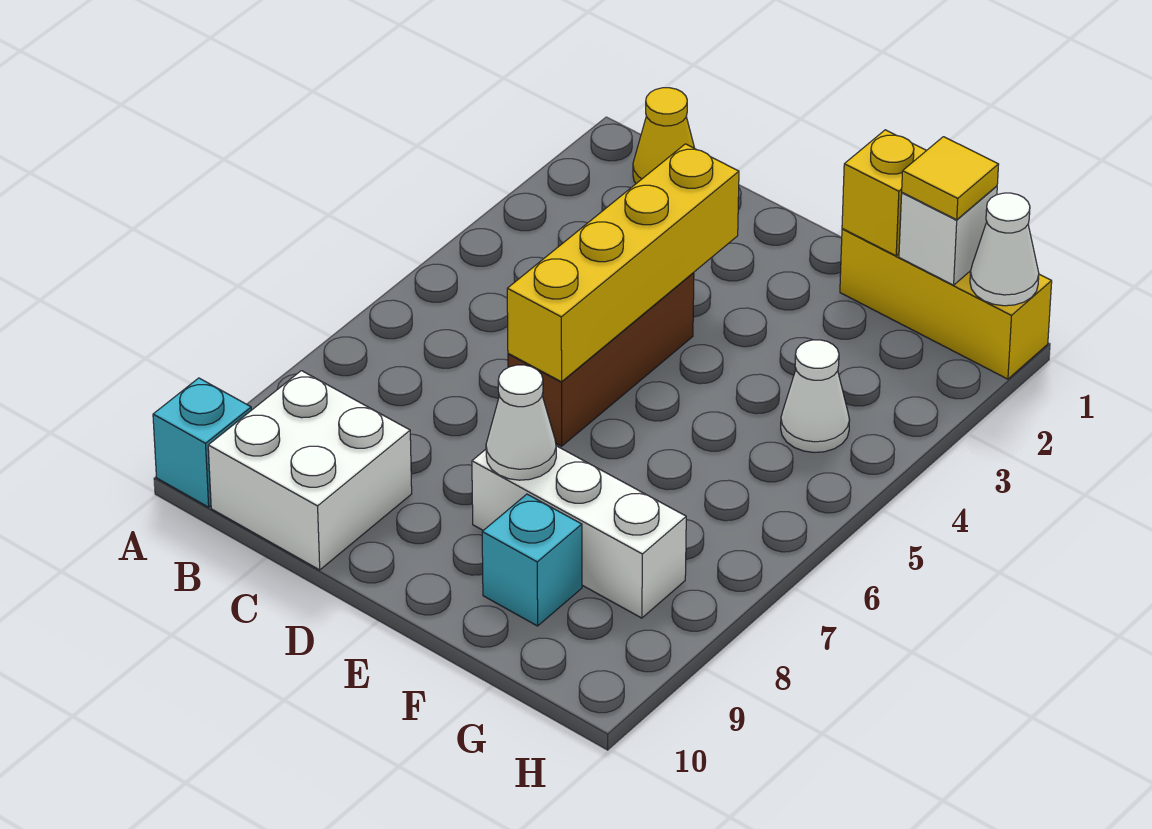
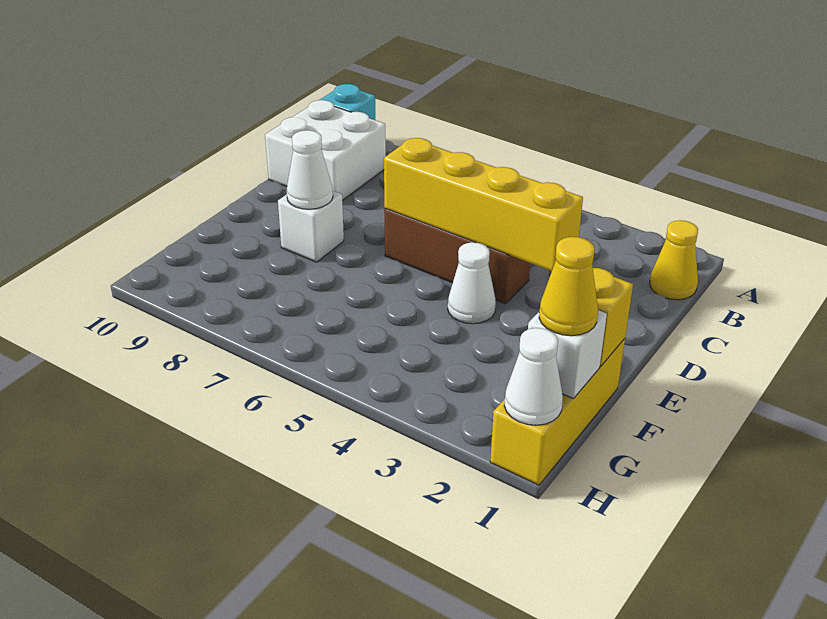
white brick E8:G8 level 1 -> white brick E8 level 1
cyan brick F9 level 1 -> none
yellow tile G1 level 3 -> yellow cone G1 level 3
white cone G4 level 1 -> white cone E4 level 1

